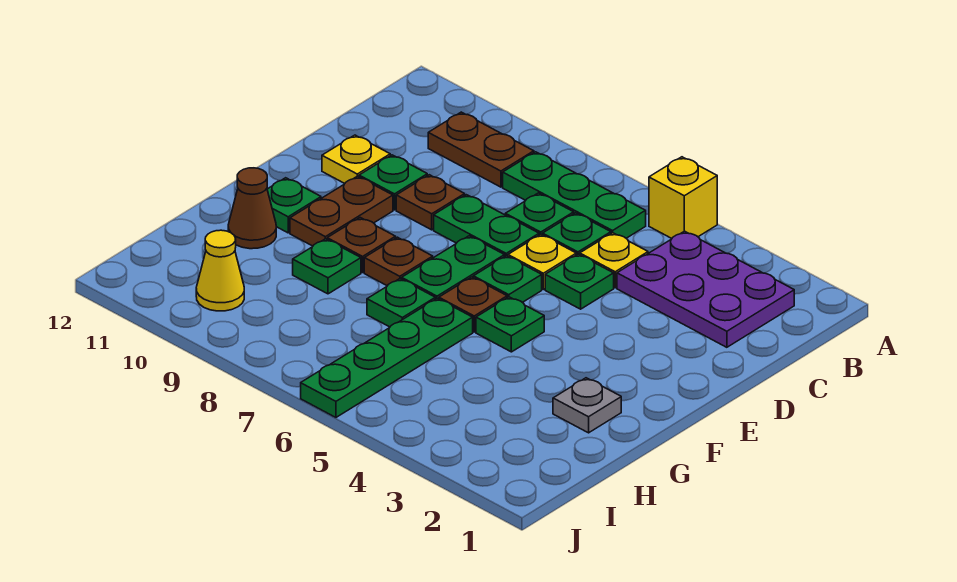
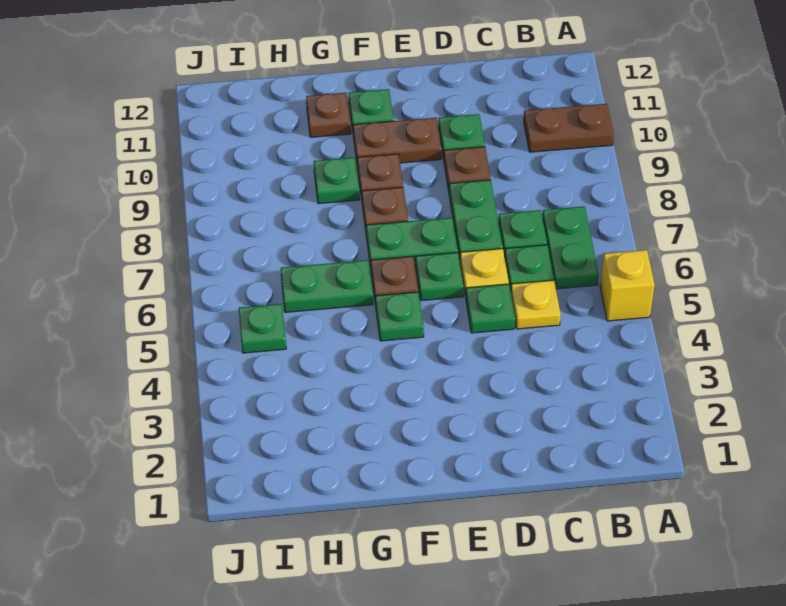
purple plate B2:C4 level 1 -> none
green plate B6:B8 level 1 -> green plate B6:B7 level 1
brown plate B9:B10 level 1 -> brown plate A10:B10 level 1
yellow plate D11 level 1 -> none
grey plate G2 level 1 -> none
green plate G6:J6 level 1 -> green plate G6:H6 level 1
green plate G7 level 1 -> green plate I5 level 1
brown cone G11 level 1 -> brown plate G11 level 1
yellow cone I10 level 1 -> none

